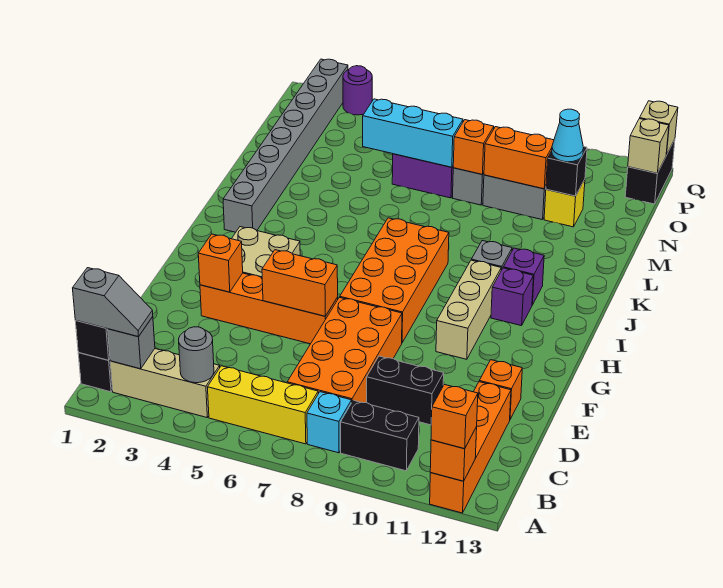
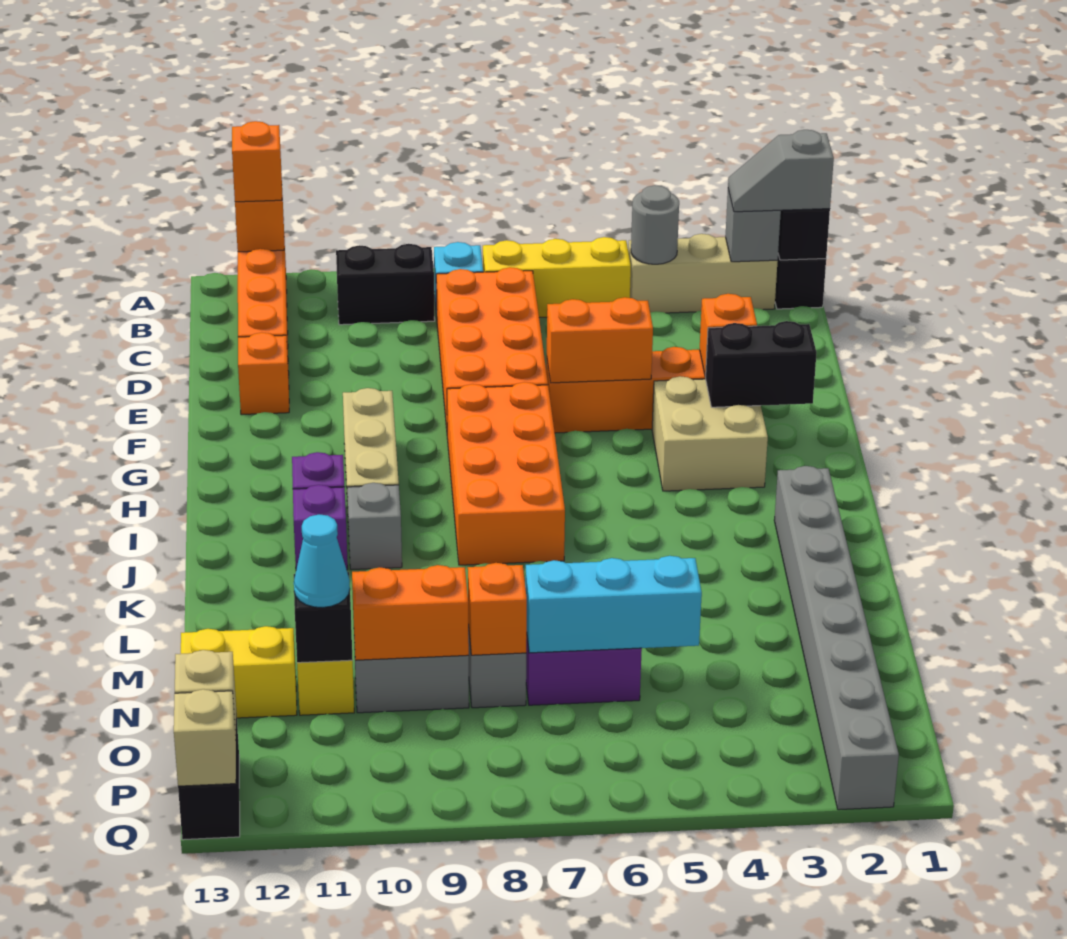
black brick D9:D10 level 1 -> black brick G2:G3 level 2
none -> yellow brick N12:N13 level 1
purple round brick Q3 level 1 -> none

